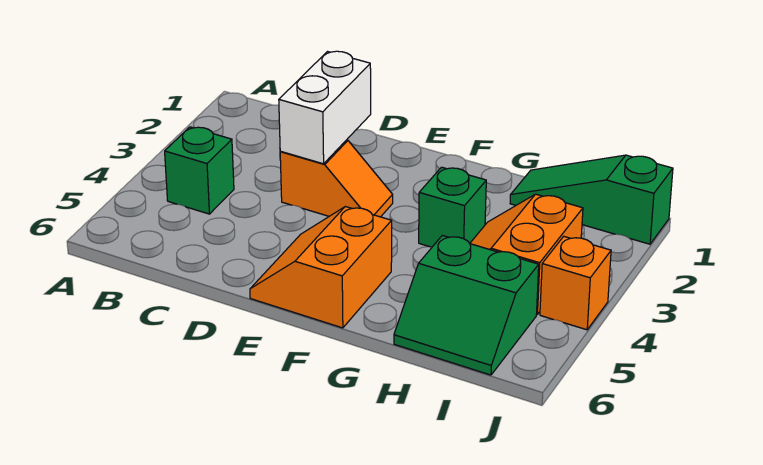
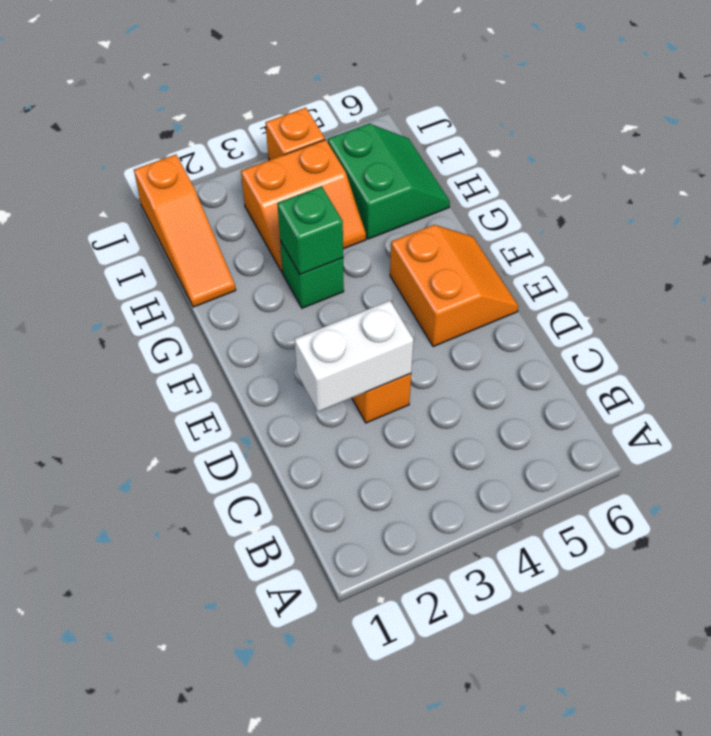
green brick B4 level 1 -> green brick G3 level 2
orange slope E5:F6 level 1 top F -> orange slope E5:F6 level 1 top 5
green slope H1:J1 level 1 top J -> orange slope H1:J1 level 1 top J

